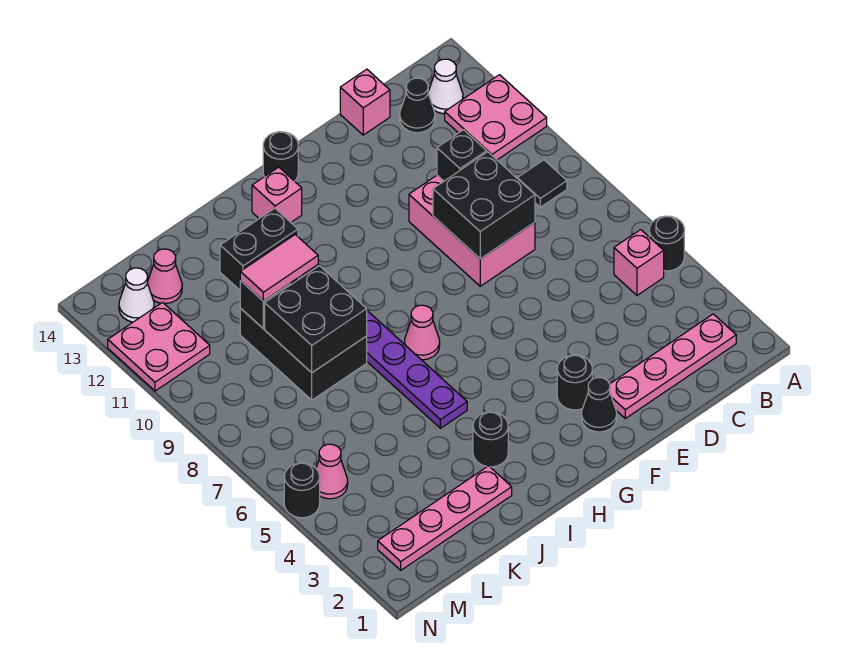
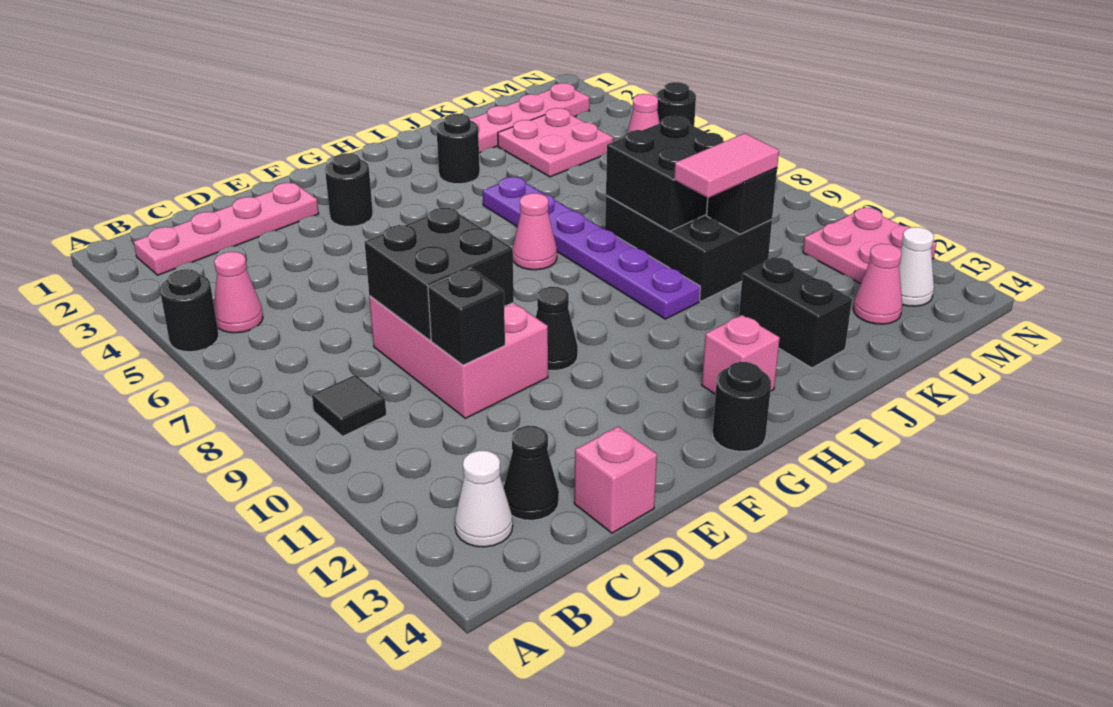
pink plate A11:B12 level 1 -> pink plate K3:L4 level 1
pink brick B5 level 1 -> pink cone B5 level 1
black cone F2 level 1 -> black cone F10 level 1
black brick I12:J12 level 1 -> black brick J12:J13 level 1

